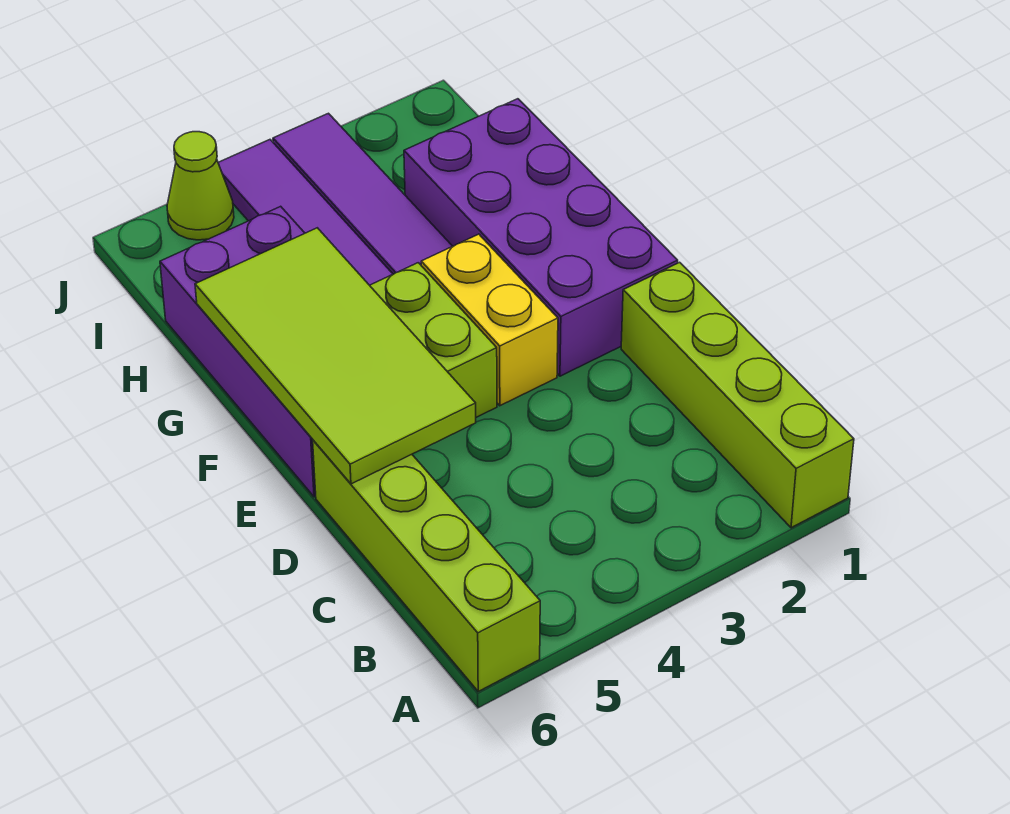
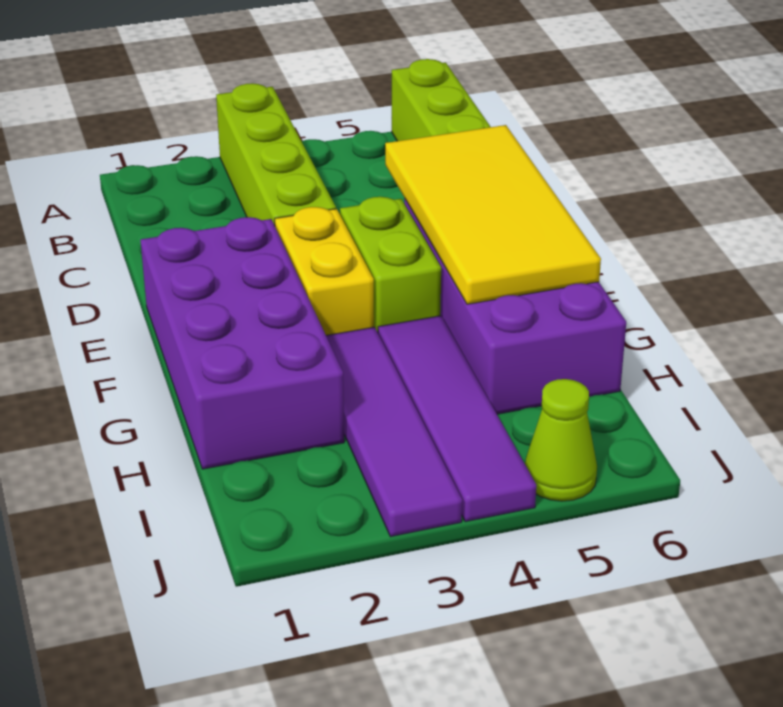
lime brick A1:D1 level 1 -> lime brick A3:D3 level 1
lime tile D5:G6 level 2 -> yellow tile D5:G6 level 2

